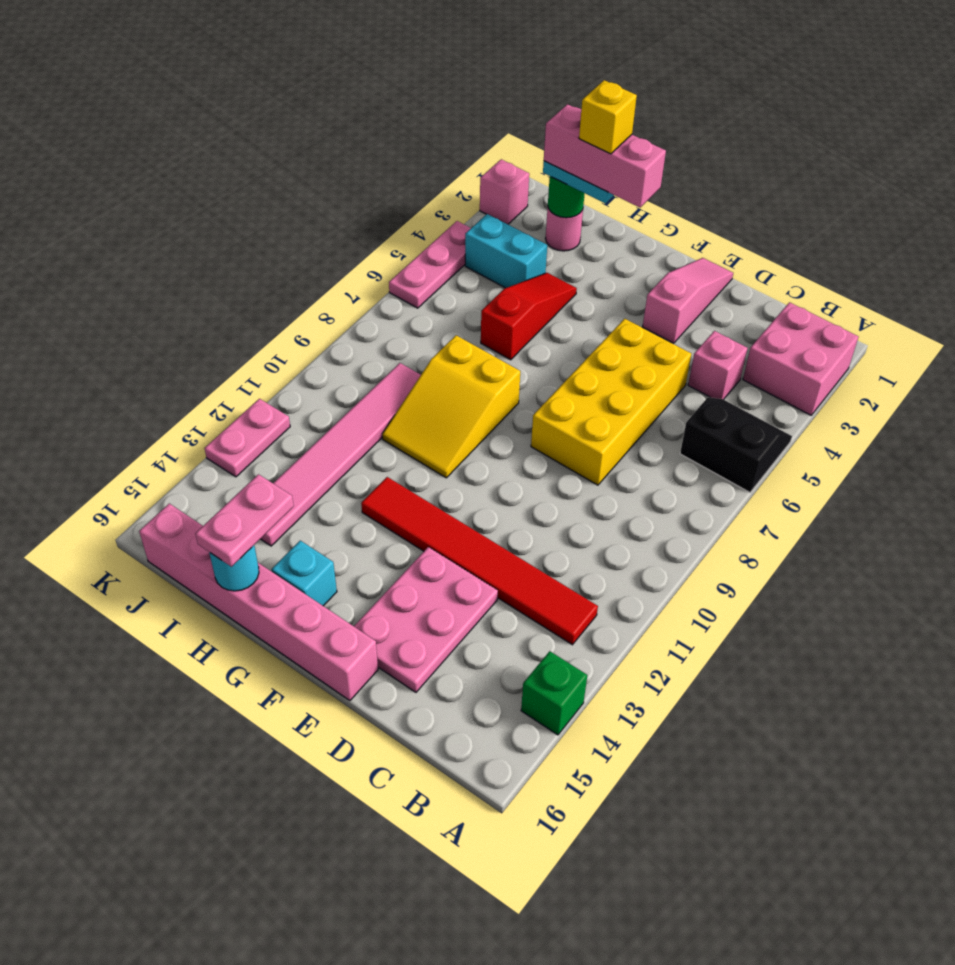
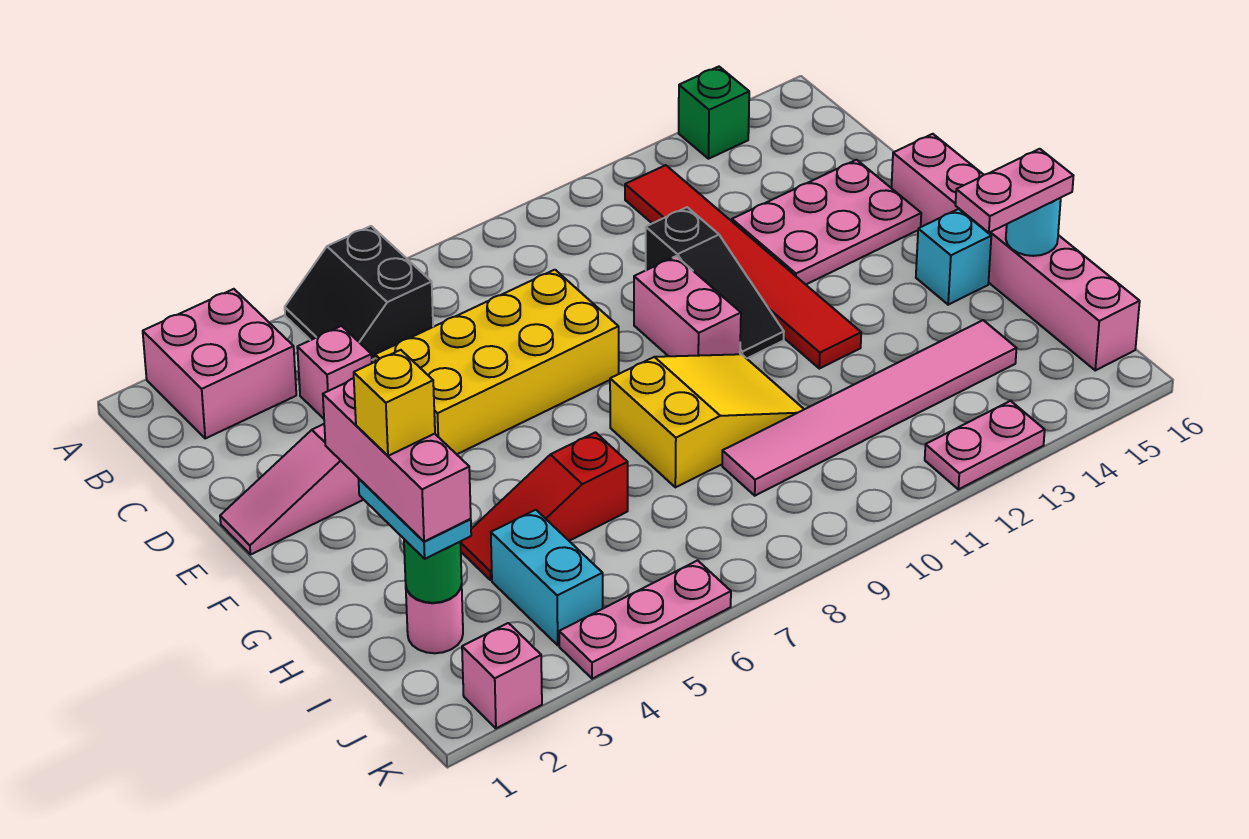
none -> black slope D11:F11 level 1 top D
none -> pink brick E10:F10 level 1

